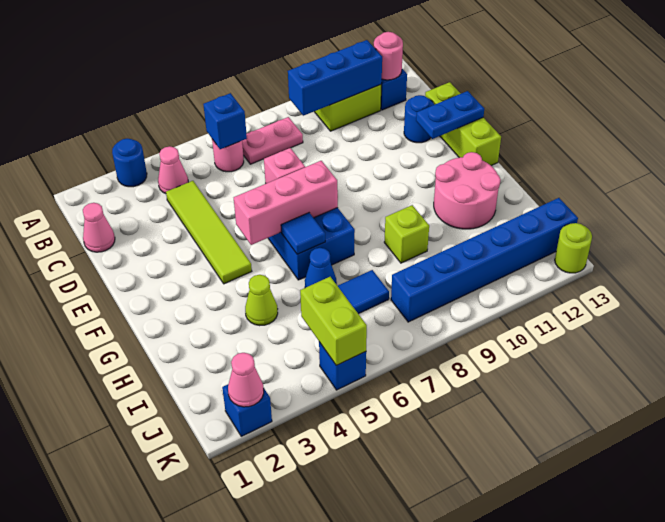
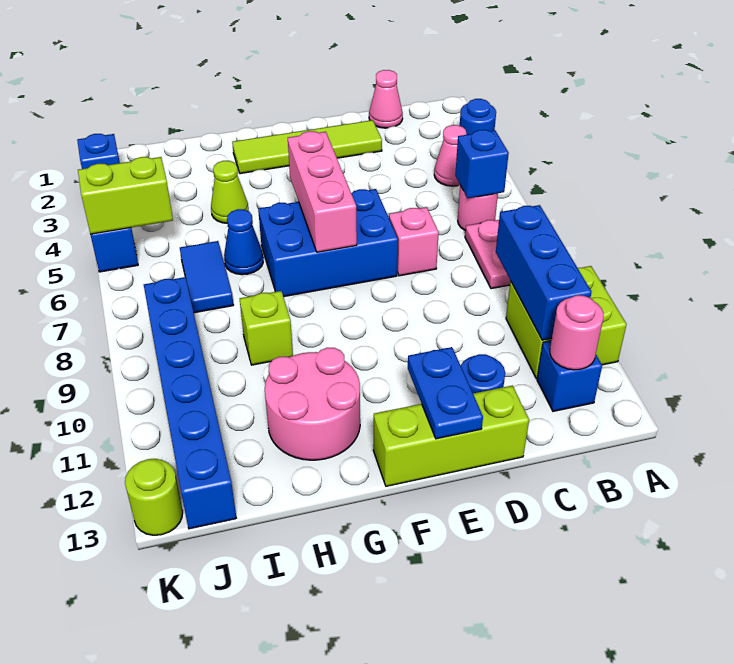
lime tile C4:F4 level 1 -> lime tile D2:G2 level 1
blue tile G6 level 2 -> none
pink cone K2 level 2 -> none

